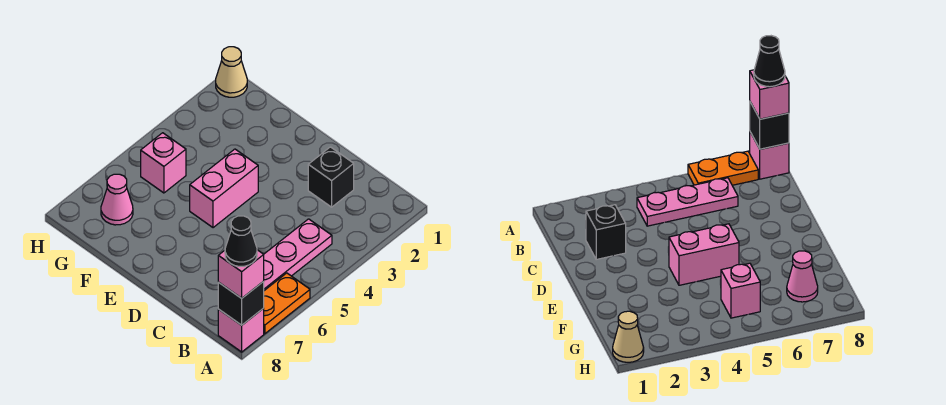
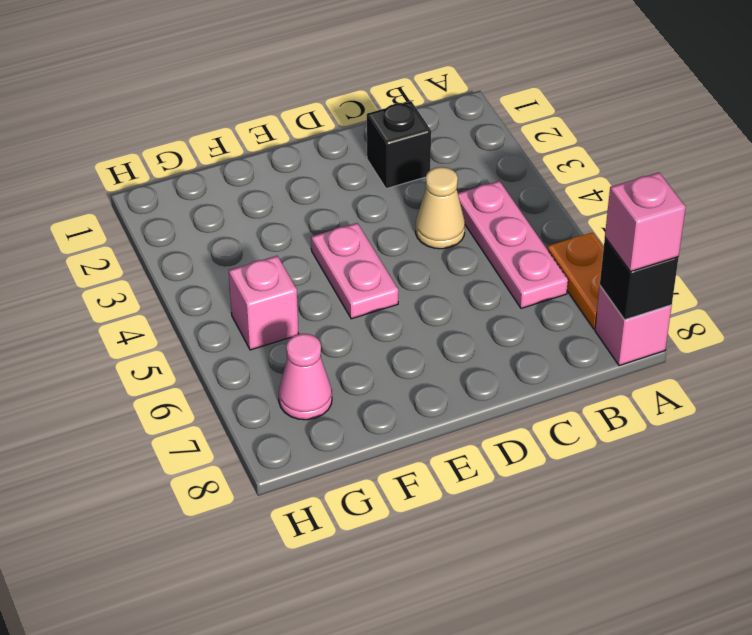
black cone A8 level 4 -> none
pink brick E4:E5 level 1 -> pink plate E4:E5 level 1
tan cone H1 level 1 -> tan cone C4 level 1

